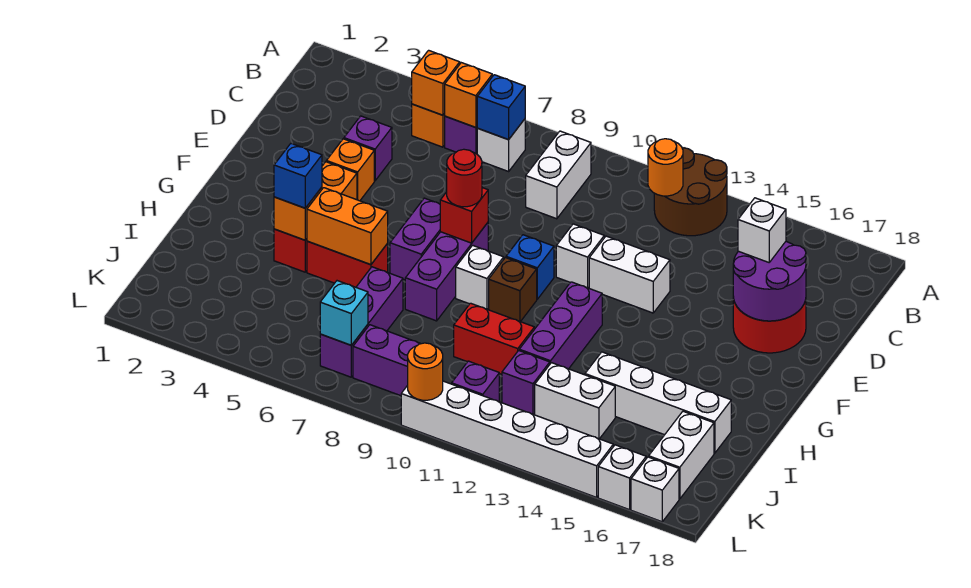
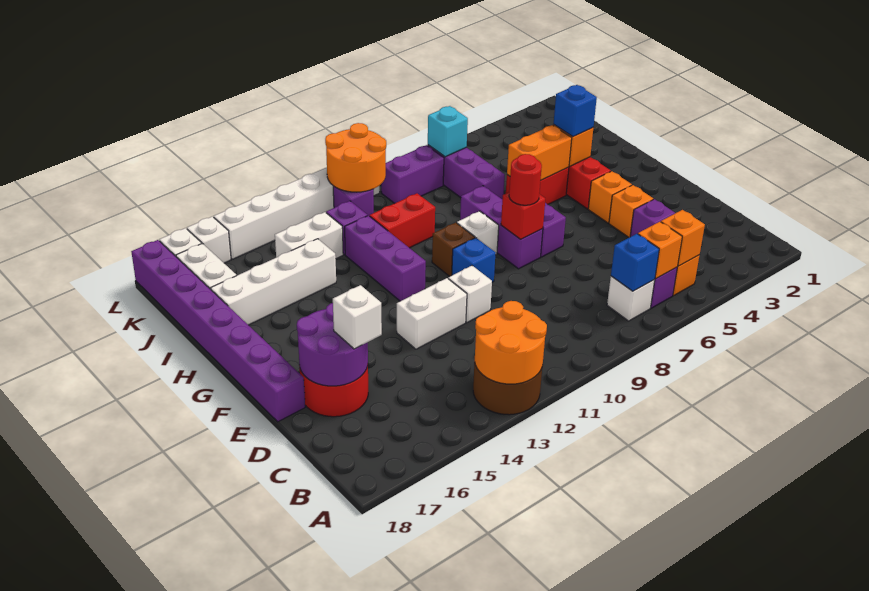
white brick B9:C9 level 1 -> none
orange round brick B12 level 2 -> orange round brick A12:B13 level 2
none -> purple brick E18:L18 level 1
orange round brick L10 level 2 -> orange round brick K10:L11 level 2

